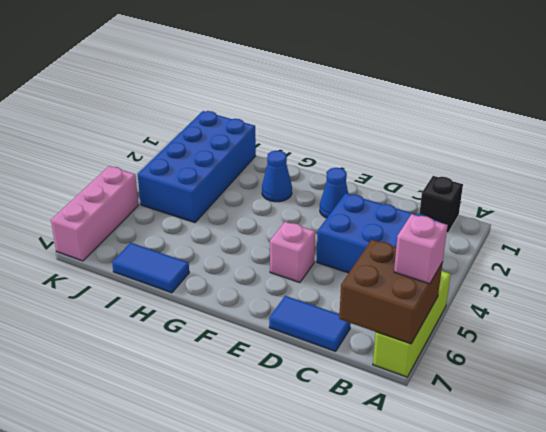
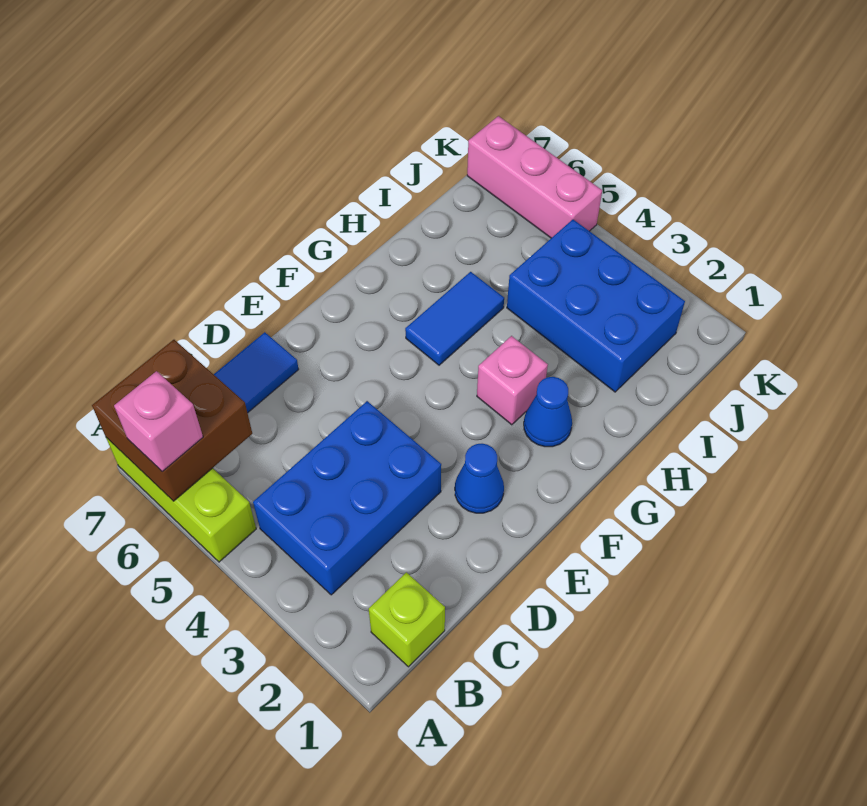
black brick B1 level 1 -> lime brick B1 level 1
pink brick E5 level 1 -> pink brick G3 level 1
blue tile H7:I7 level 1 -> blue tile G5:H5 level 1
blue brick I1:J4 level 1 -> blue brick I2:J4 level 1

